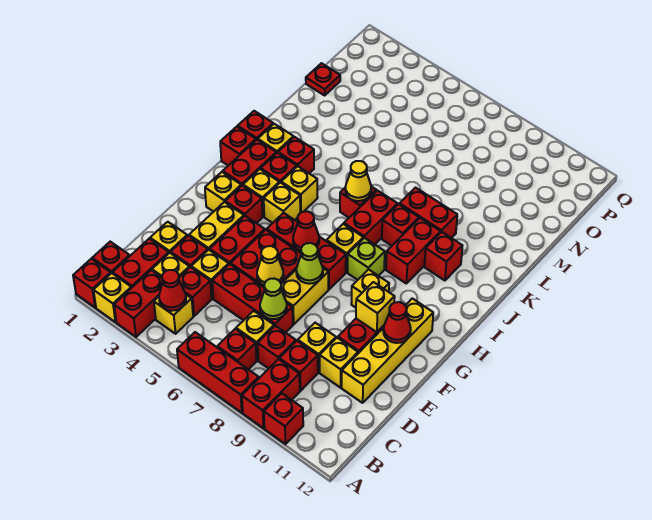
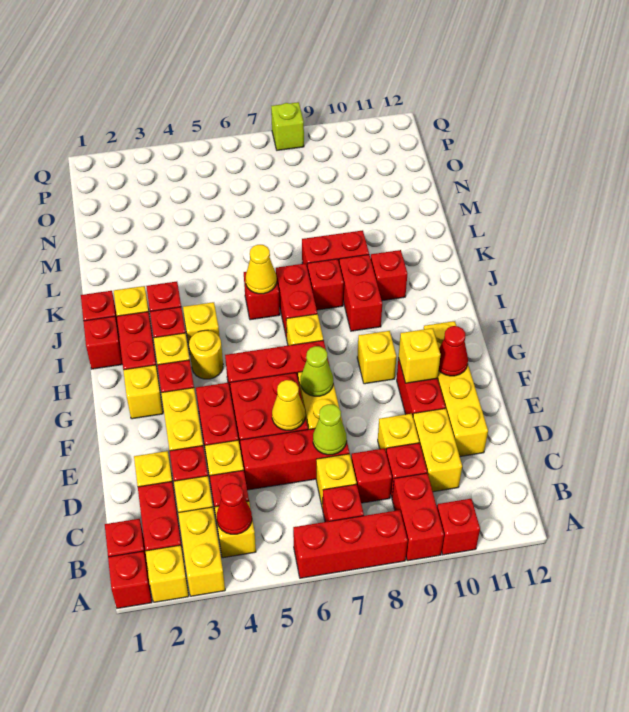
red brick A3:B3 level 1 -> yellow brick A3:B3 level 1
yellow brick D10 level 1 -> yellow brick C10:D10 level 1
red cone G6 level 2 -> none
yellow brick H4 level 1 -> yellow round brick H4 level 1
lime brick H8 level 1 -> lime brick Q8 level 1
red plate N1 level 1 -> none

